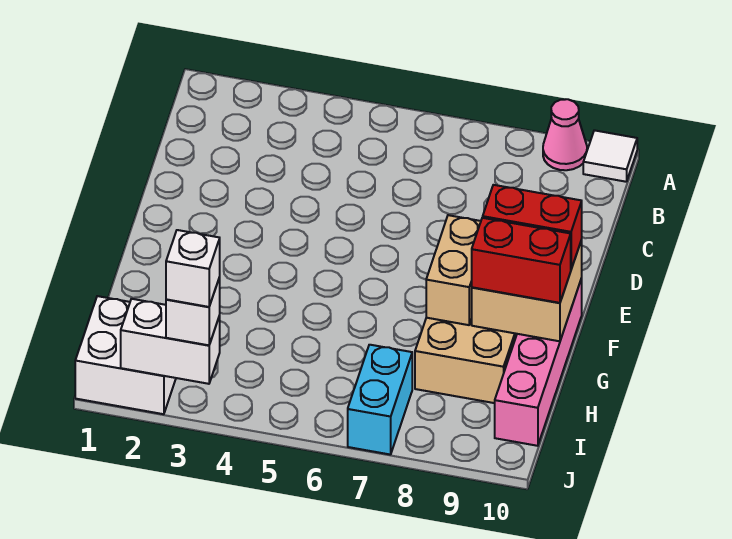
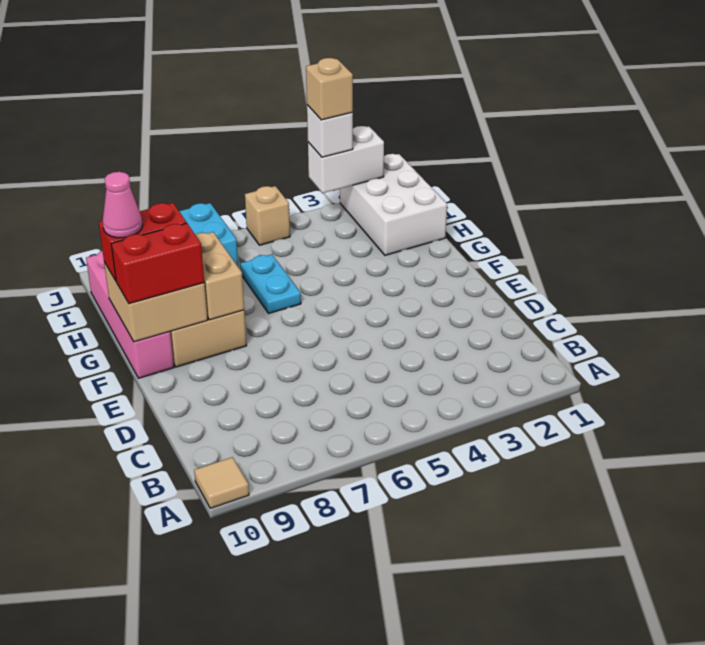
pink cone A9 level 1 -> pink cone G10 level 4
white tile A10 level 1 -> tan tile A10 level 1
none -> cyan plate G6:H6 level 1
white brick I1:J2 level 1 -> white brick H1:J2 level 1
white brick J3 level 4 -> tan brick J3 level 4
none -> tan brick J5 level 1

